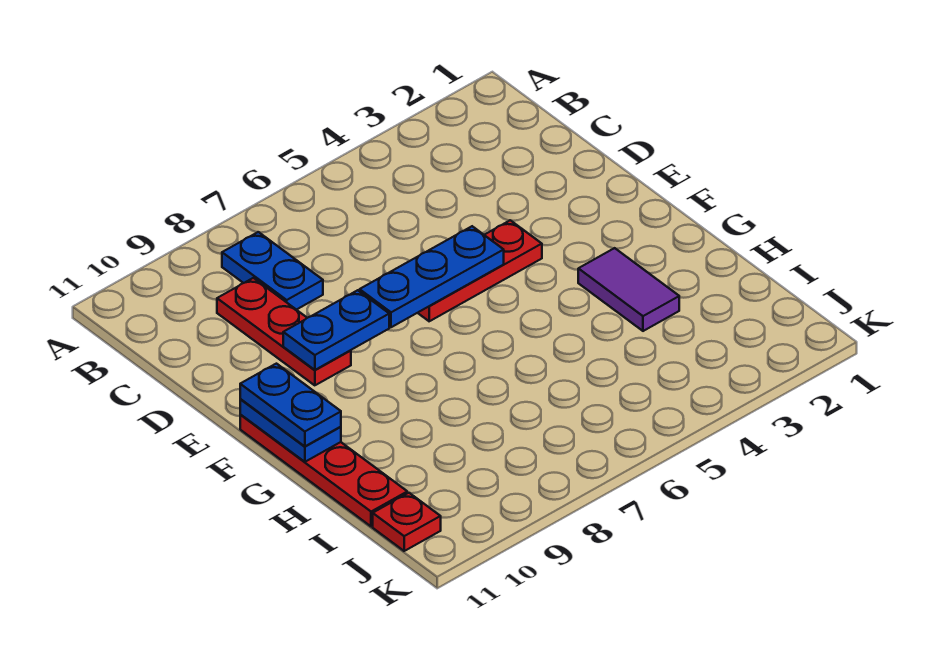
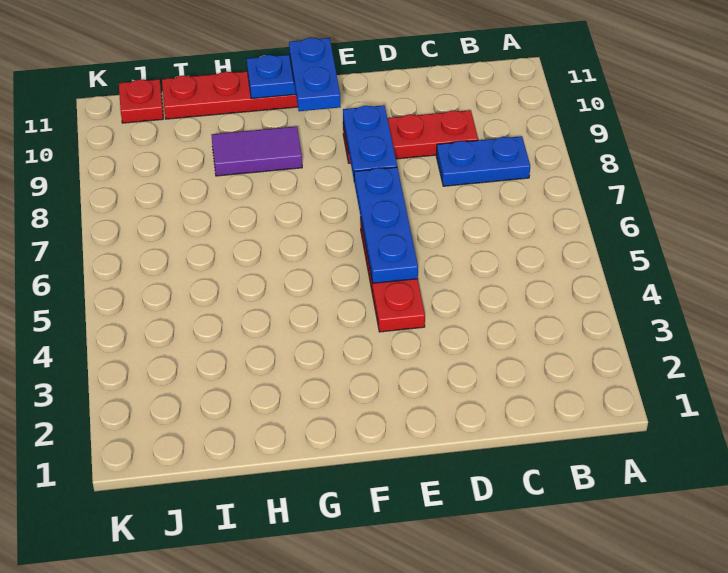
blue plate F11:G11 level 3 -> blue plate F10:F11 level 3
purple tile G3:H3 level 1 -> purple tile G9:H9 level 1

